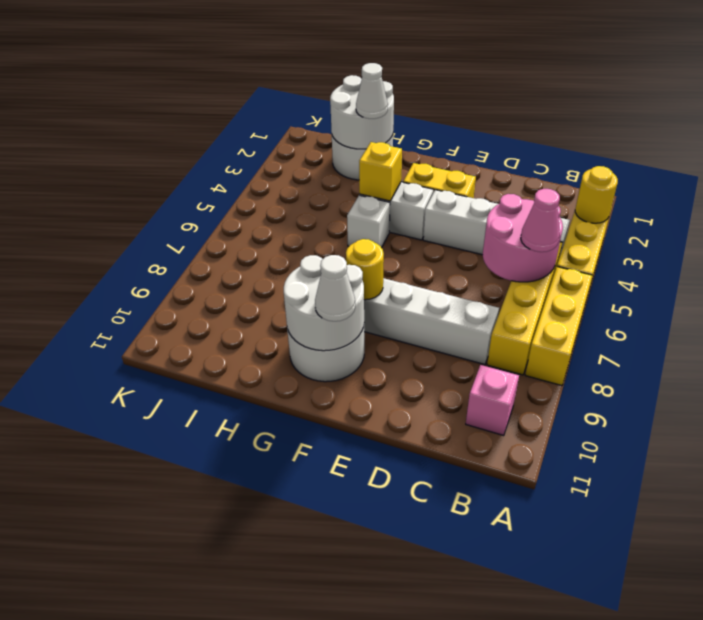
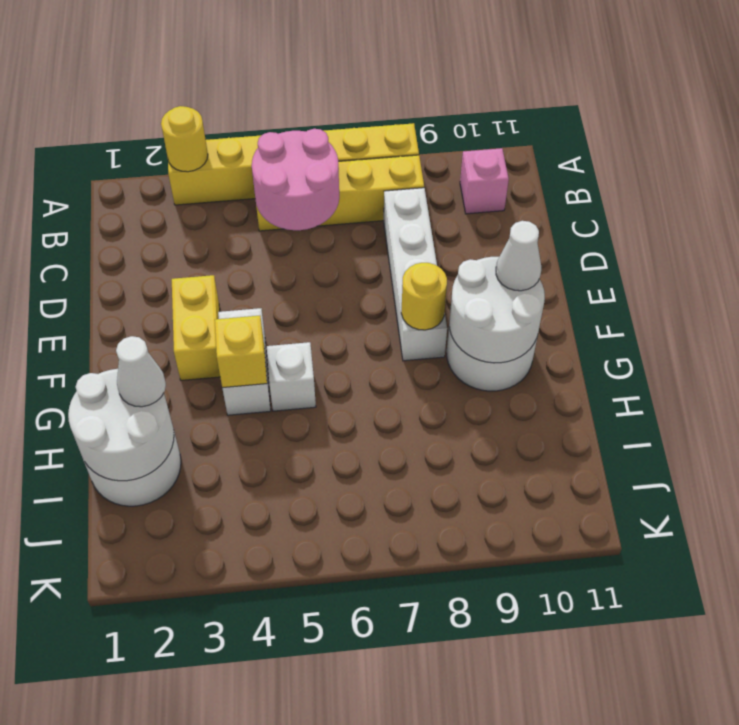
white brick B4:E4 level 1 -> none
pink cone B6 level 3 -> none

